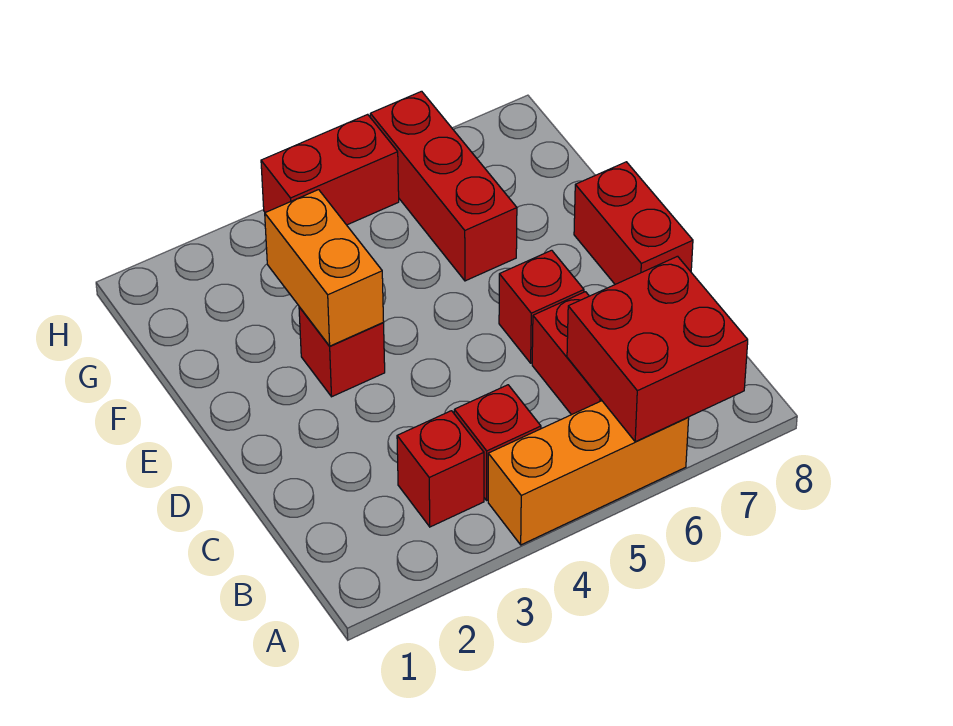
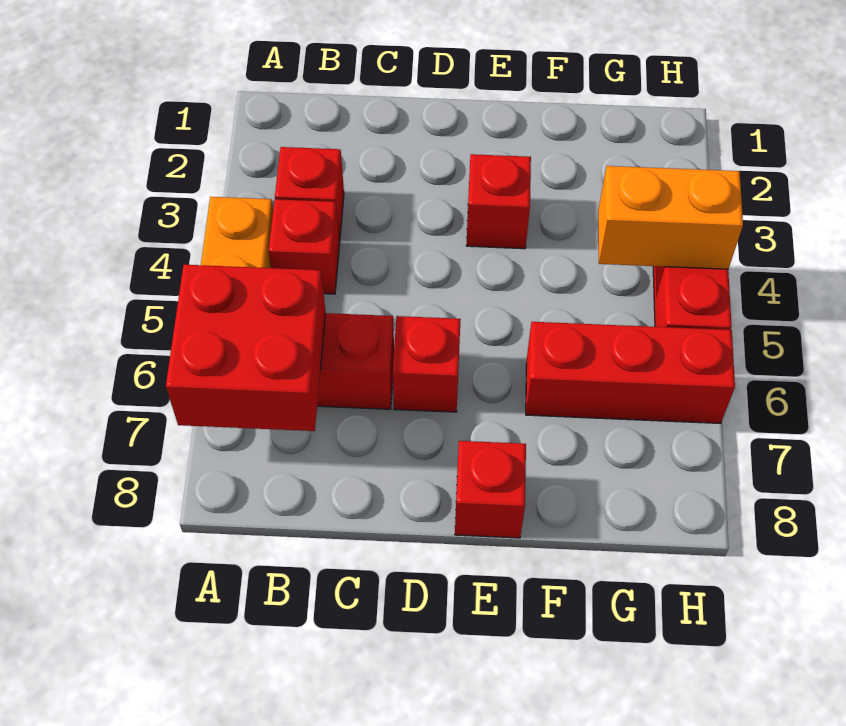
red brick D8:E8 level 1 -> red brick E8 level 1
orange brick E3:F3 level 2 -> orange brick G4:H4 level 2

